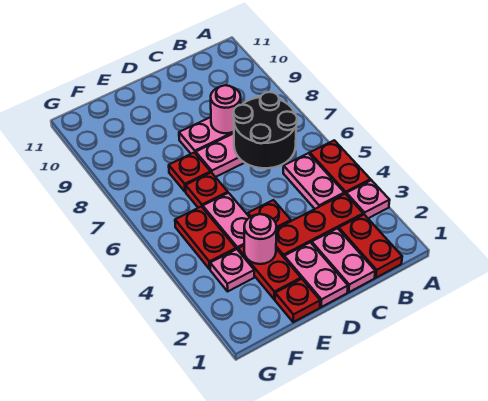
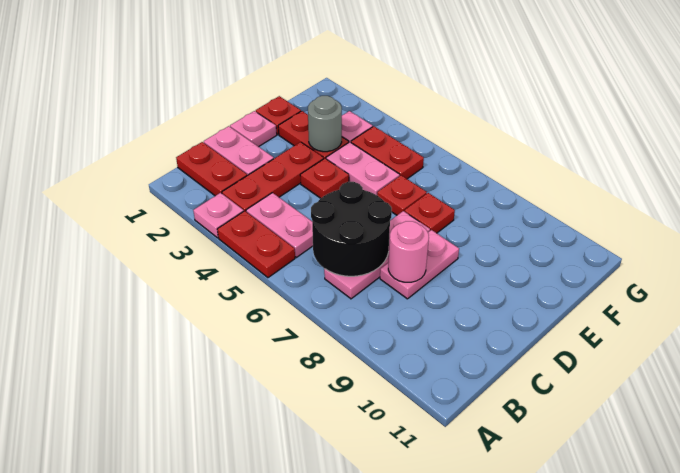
pink plate D1:D2 level 1 -> pink plate D1 level 1
pink round brick E3 level 2 -> grey round brick E3 level 2

